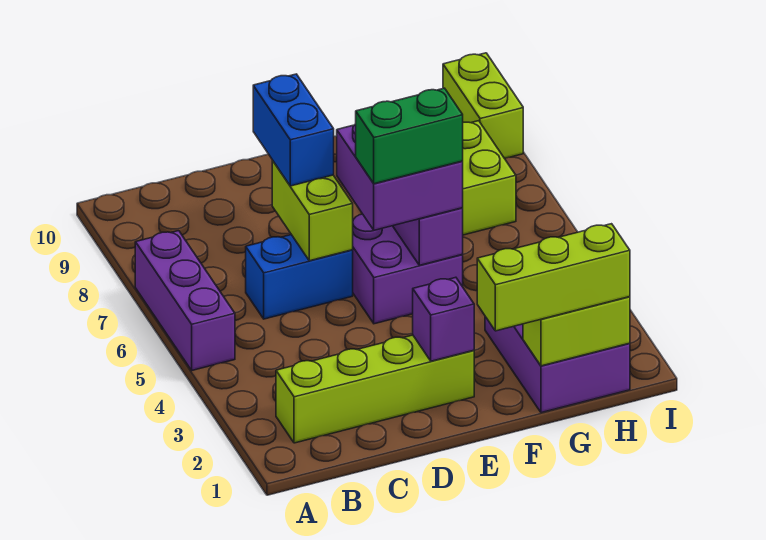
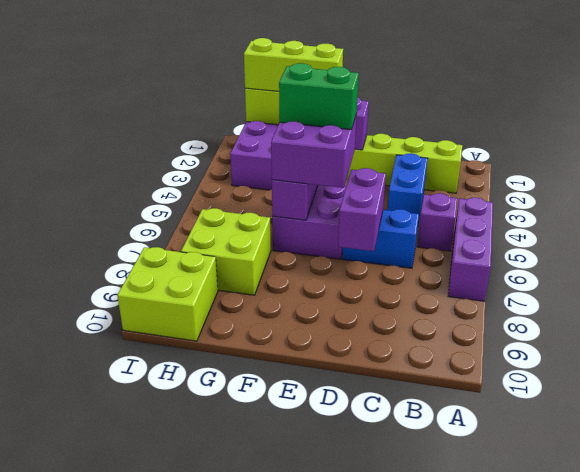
none -> purple brick B5 level 1
lime brick D6:D7 level 2 -> purple brick D6:D7 level 2
blue brick D7:D8 level 3 -> blue brick C3:C4 level 1
lime brick I9:I10 level 1 -> lime brick H9:I10 level 1

